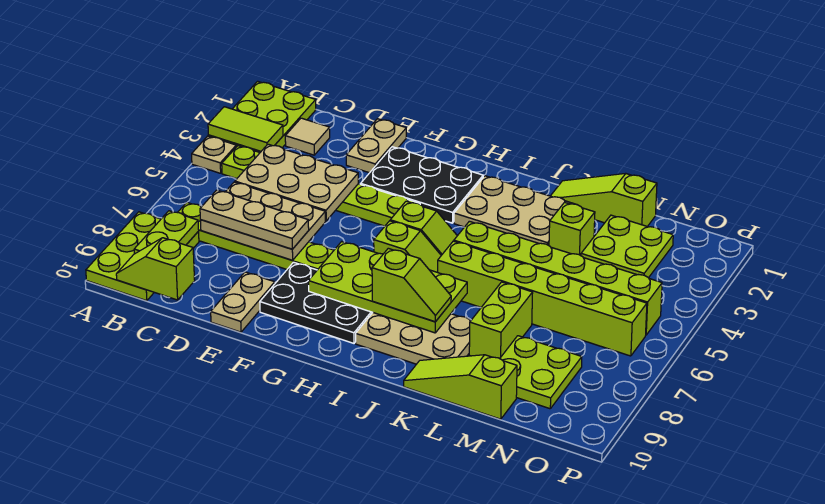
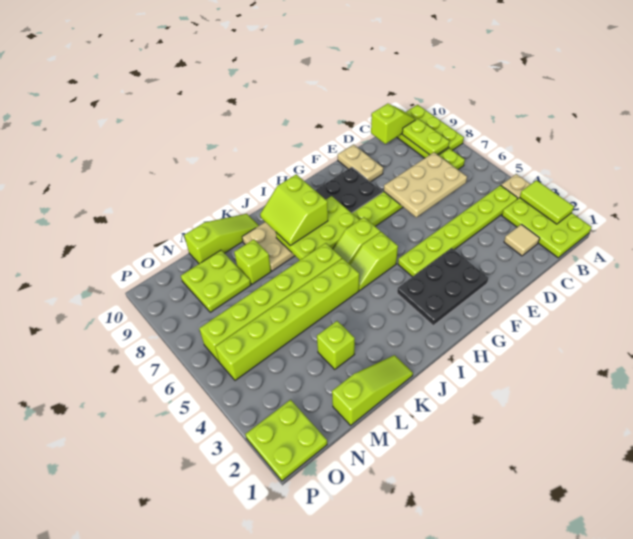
lime tile A3:B3 level 2 -> lime tile A2:A3 level 2
tan plate C4:E5 level 2 -> none
tan plate C7:E7 level 3 -> none
tan plate E1:E2 level 1 -> none
lime plate G7:J8 level 2 -> lime plate H7:J8 level 2
tan plate I2:K3 level 1 -> none
lime slope I8:J8 level 3 top I -> lime slope I8:J9 level 3 top I
lime brick L7:L8 level 1 -> lime brick L8 level 1
lime plate M2:N3 level 1 -> lime plate O1:P2 level 1

